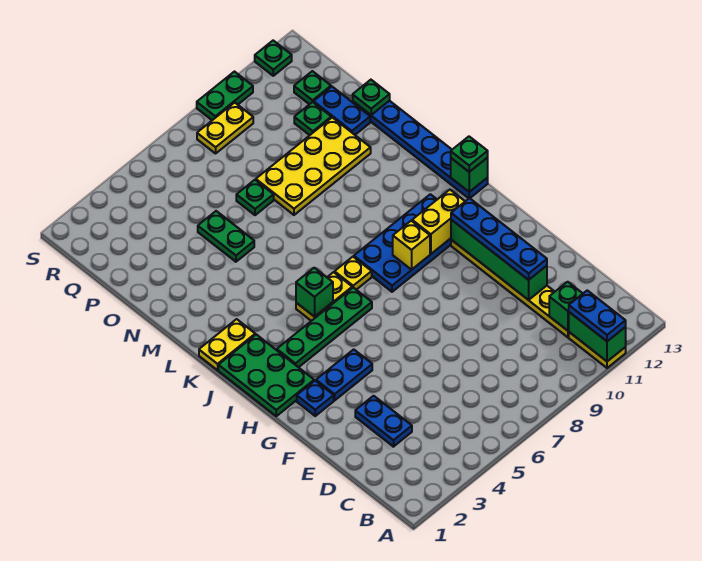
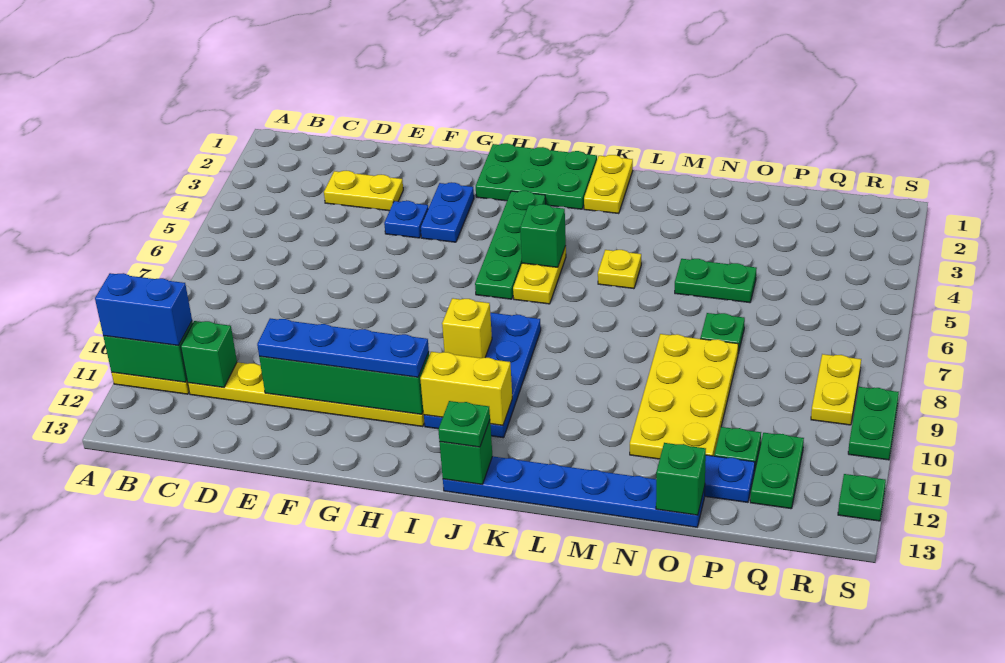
blue plate A11:B11 level 3 -> blue brick A11:B11 level 3
blue plate D3:E3 level 1 -> yellow plate D3:E3 level 1
blue plate G2 level 1 -> blue plate F4 level 1
yellow brick I10:I11 level 2 -> yellow brick I11:J11 level 2
yellow plate J7 level 1 -> yellow plate L5 level 1
green plate O13 level 2 -> green brick O13 level 2
green plate Q12 level 1 -> green plate Q11:Q12 level 1

